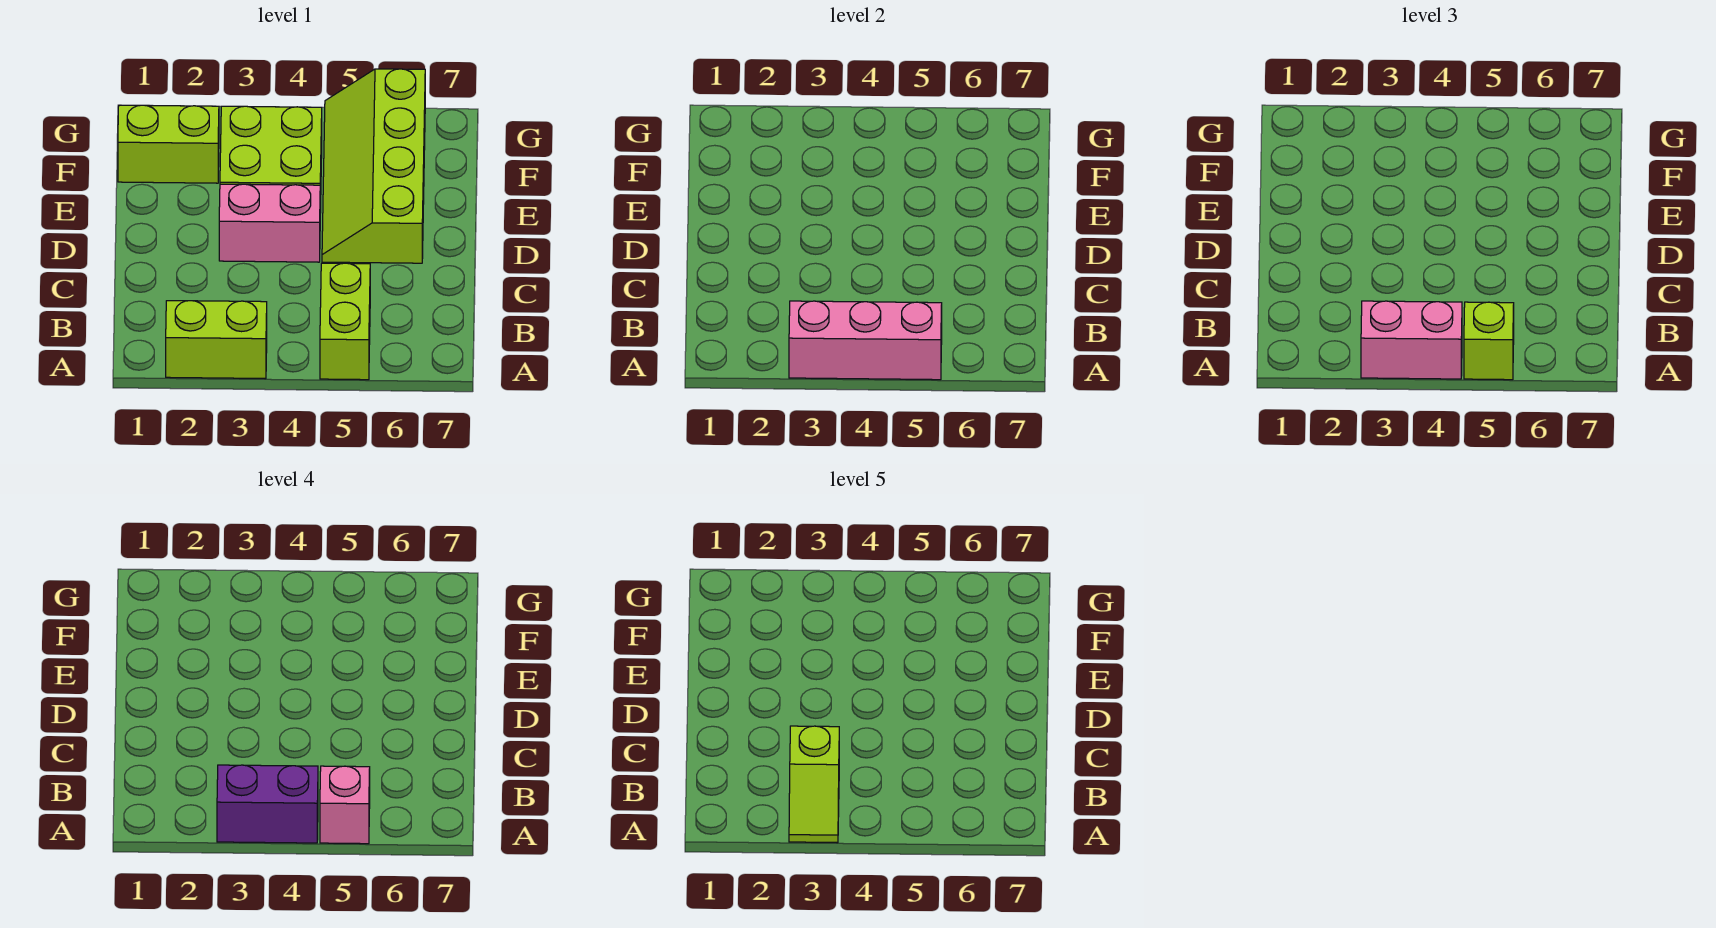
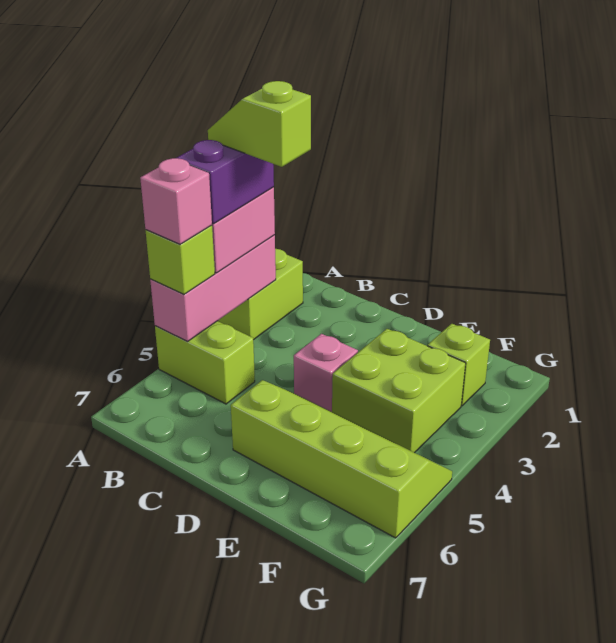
pink brick D3:D4 level 1 -> pink brick D4 level 1
lime brick F1:F2 level 1 -> lime brick F2 level 1

